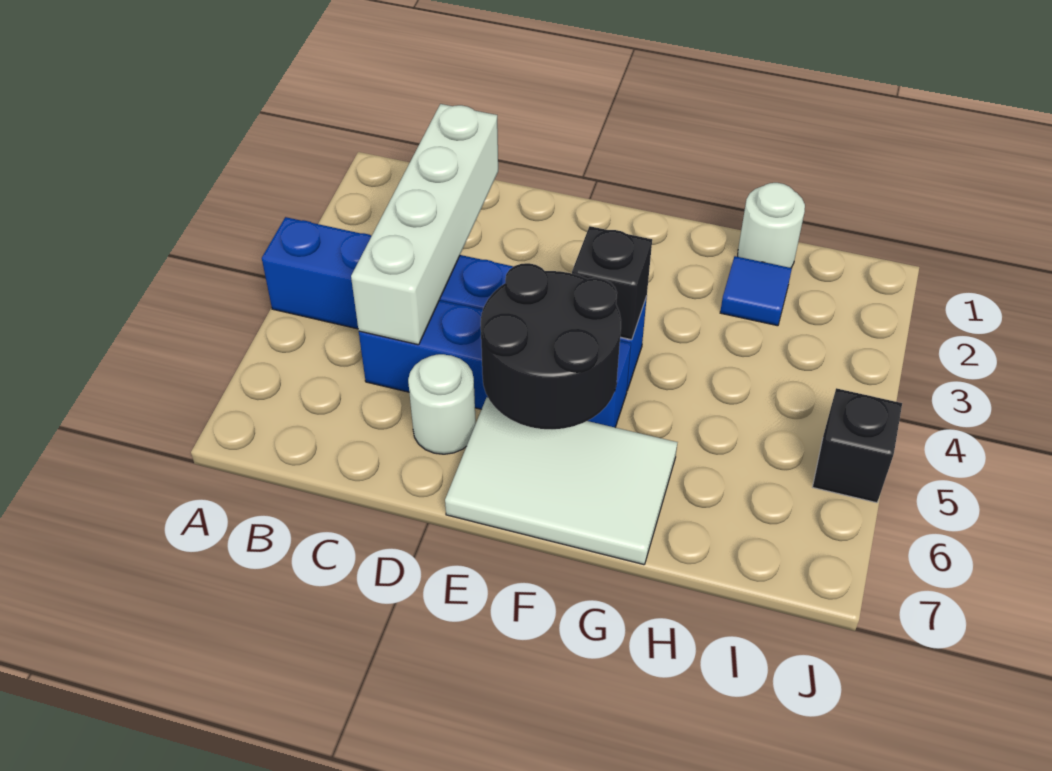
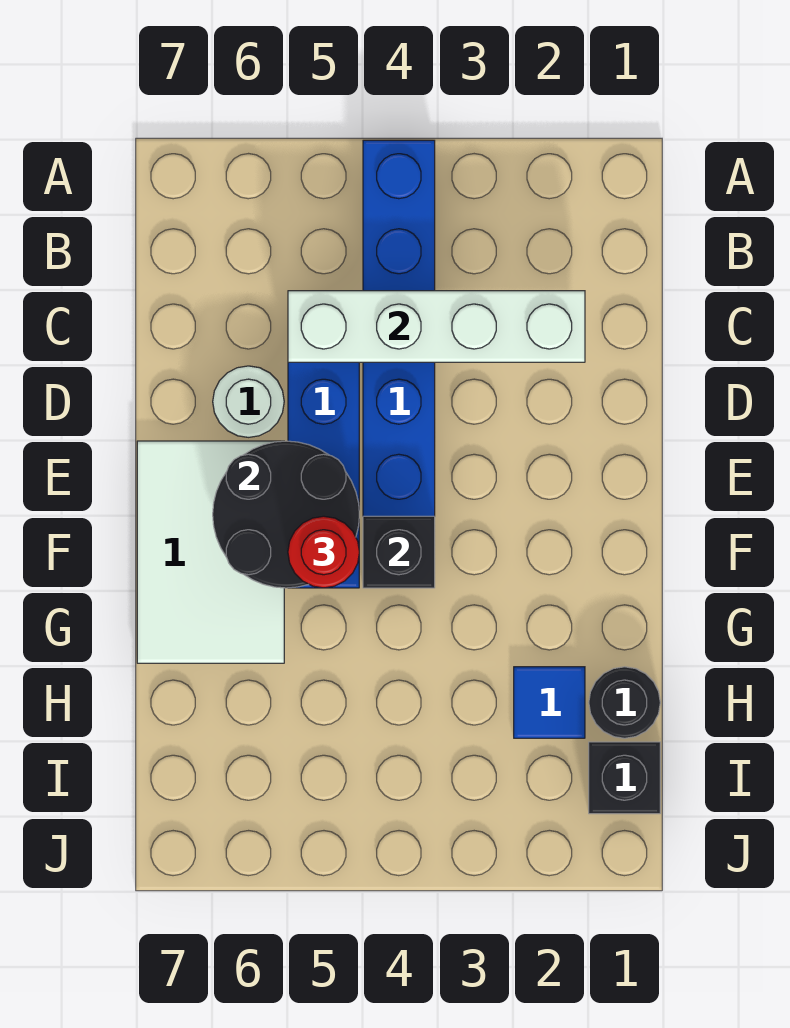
none -> red round brick F5 level 3
white round brick H1 level 1 -> black round brick H1 level 1
black brick J5 level 1 -> black brick I1 level 1

